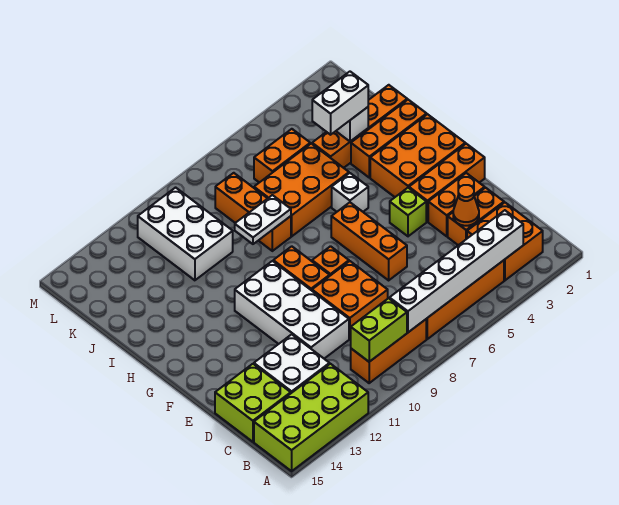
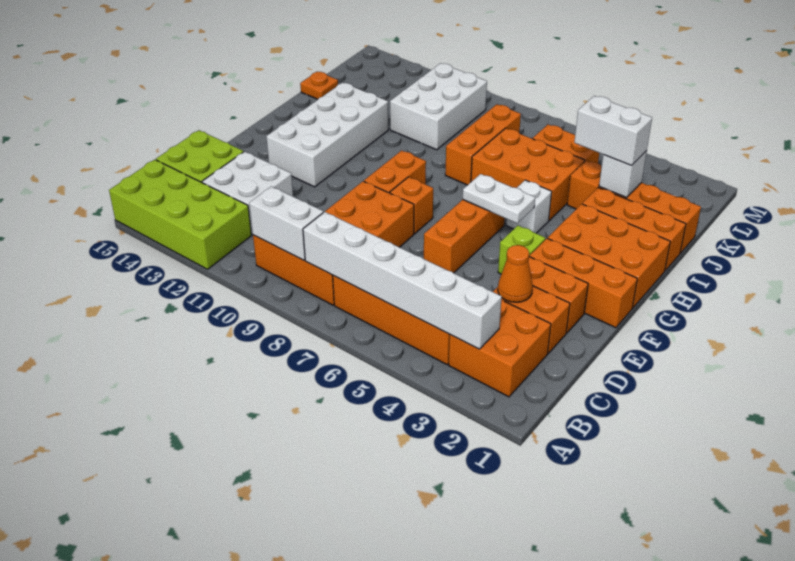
lime brick B9:B10 level 2 -> white brick B9:B10 level 2
white brick D10:G11 level 1 -> white brick F12:I13 level 1
white plate I8:I9 level 2 -> white plate G5:G6 level 2
none -> orange plate J15 level 1

